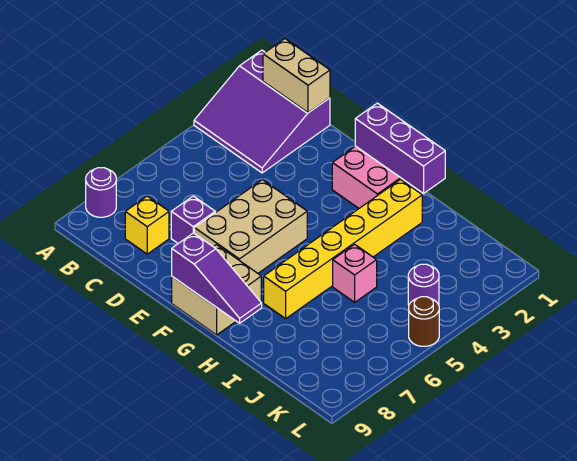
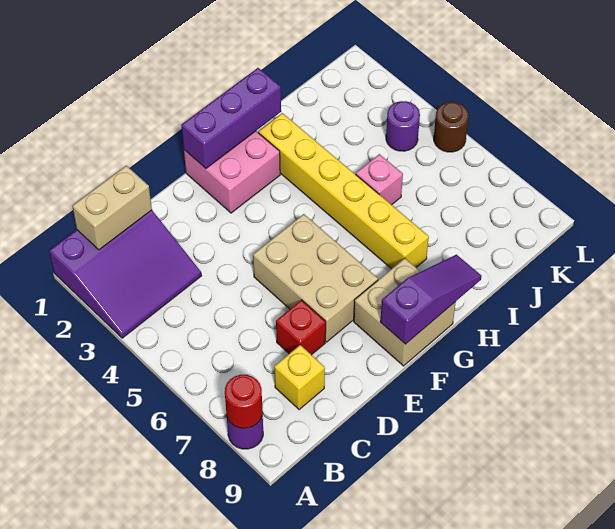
none -> red round brick A8 level 2
purple brick D7 level 1 -> red brick D7 level 1

